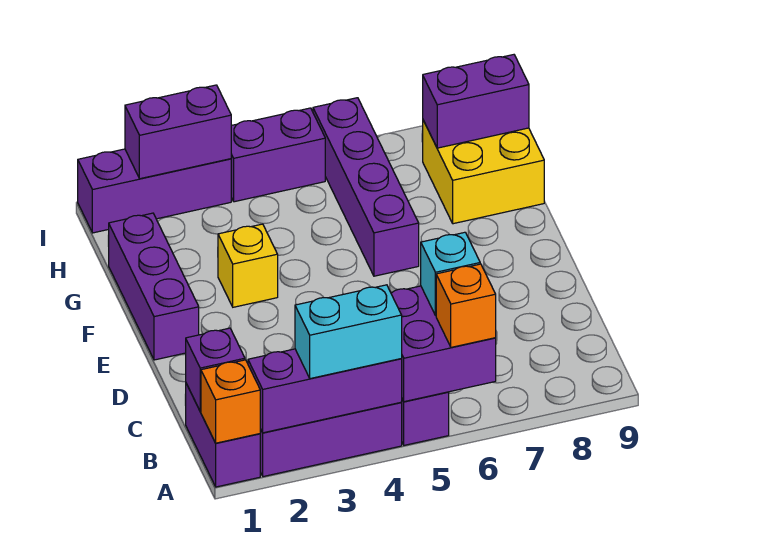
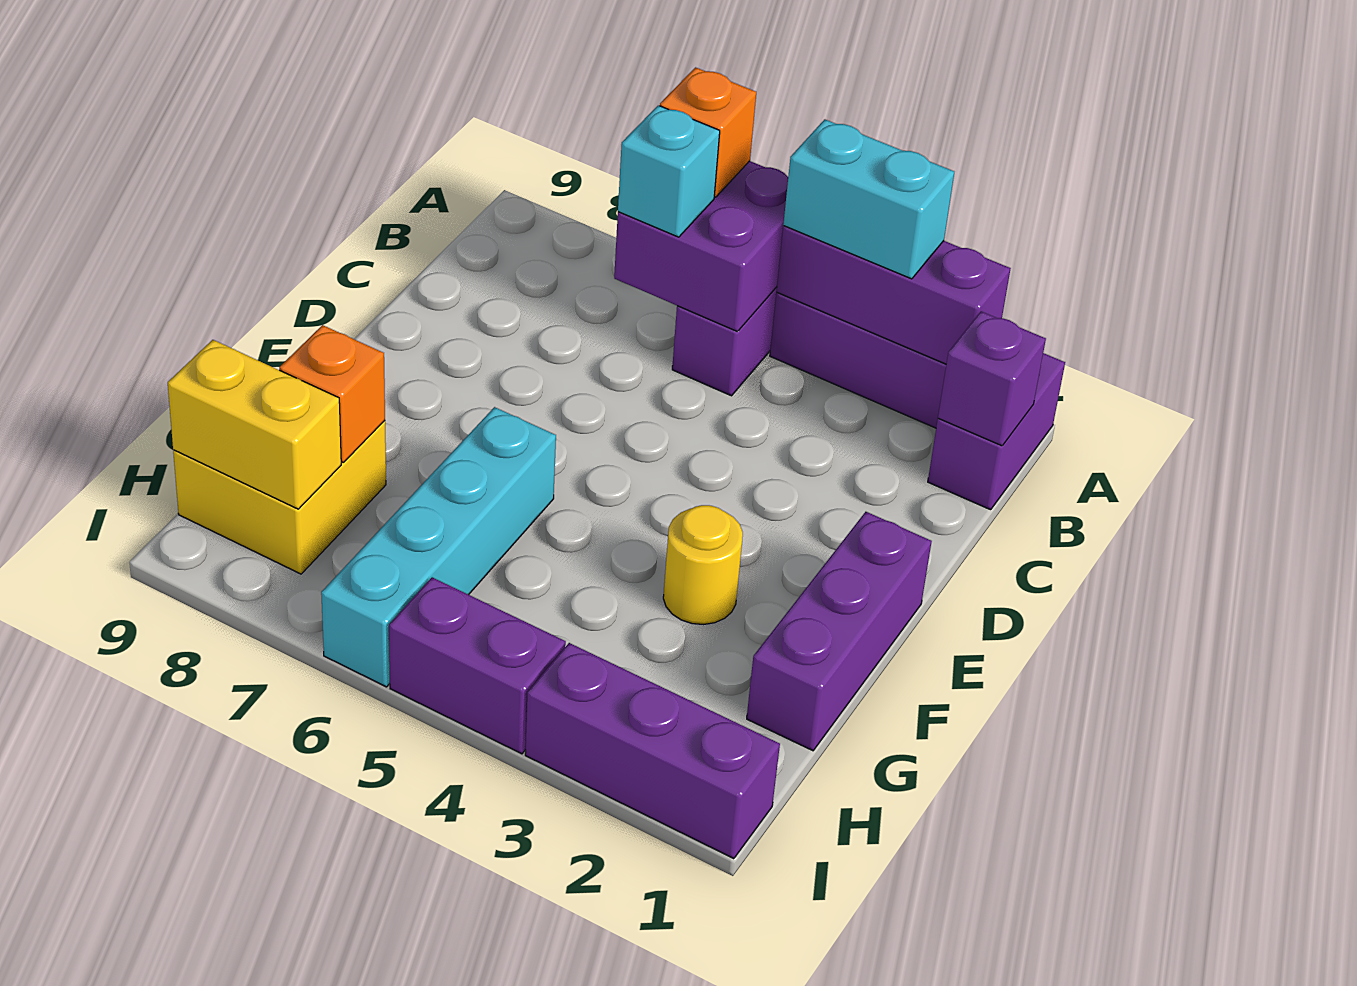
orange brick A1 level 2 -> orange brick G8 level 2
yellow brick F3 level 1 -> yellow round brick F3 level 1
purple brick F6:I6 level 1 -> cyan brick F6:I6 level 1
purple brick H8:H9 level 2 -> yellow brick H8:H9 level 2
purple brick I2:I3 level 2 -> none

